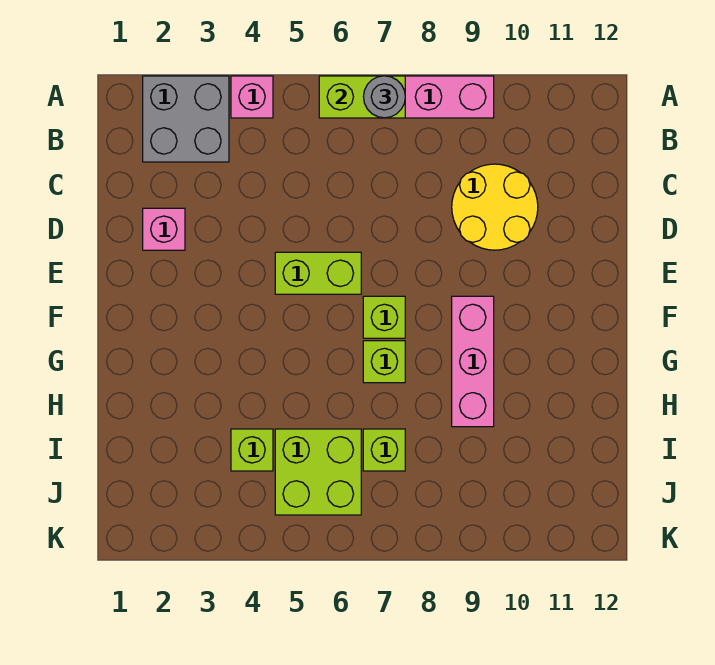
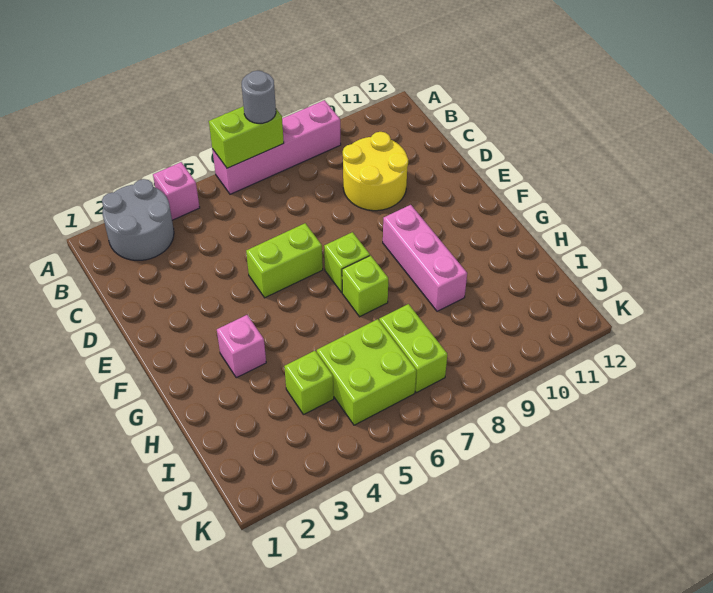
grey brick A2:B3 level 1 -> grey round brick A2:B3 level 1
pink brick D2 level 1 -> pink brick G3 level 1
lime brick I7 level 1 -> lime brick I7:J7 level 1

